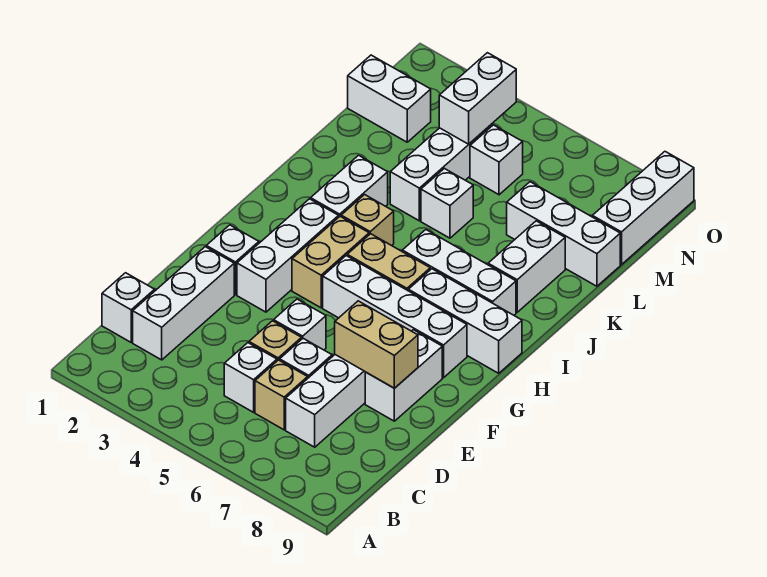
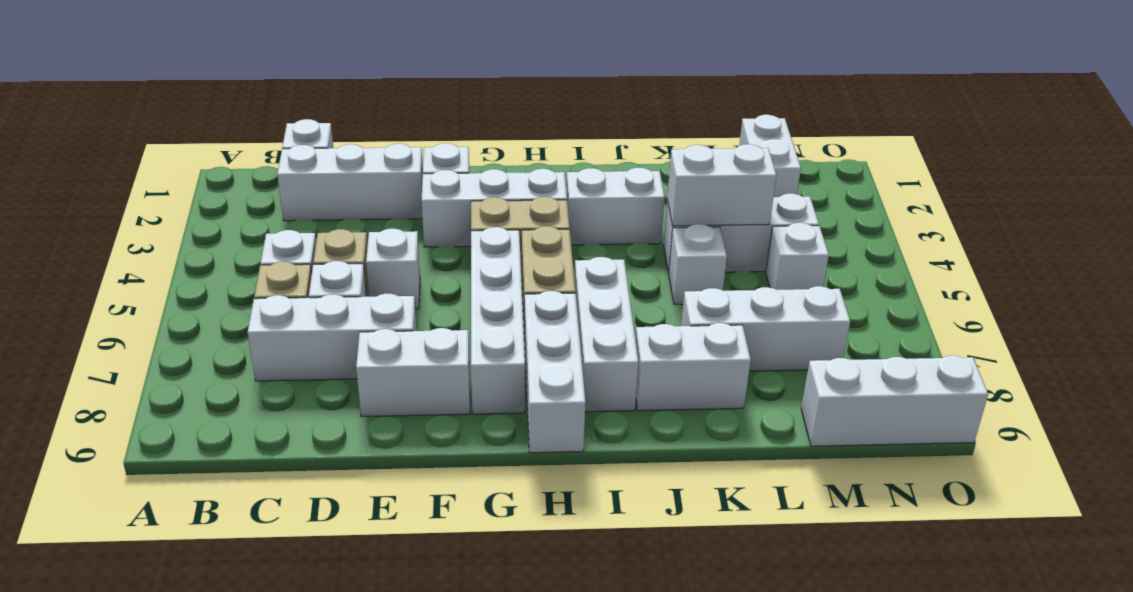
tan brick E7:E8 level 2 -> none
tan brick I4 level 1 -> none
white brick L7:L9 level 1 -> white brick K7:M7 level 1
white brick M4:N4 level 2 -> white brick K4:L4 level 2

